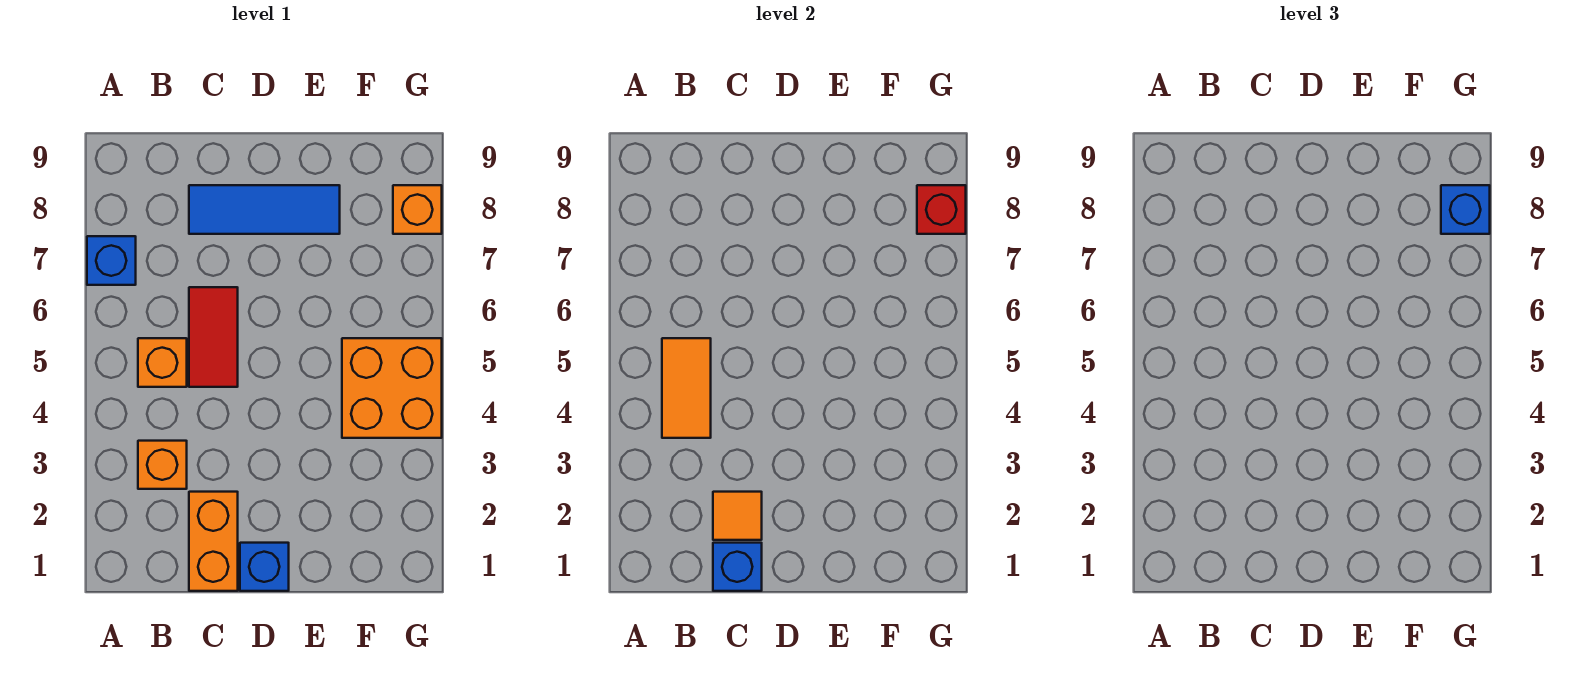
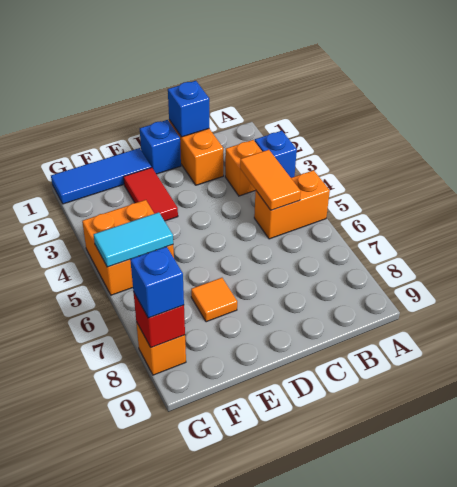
blue brick A7 level 1 -> blue brick A3 level 1
orange brick B5 level 1 -> orange brick A5:B5 level 1
orange tile C2 level 2 -> orange tile E7 level 1
red tile C5:C6 level 1 -> red tile E2:E3 level 1
blue tile C8:E8 level 1 -> blue tile E1:G1 level 1
none -> cyan tile F5:G5 level 2

